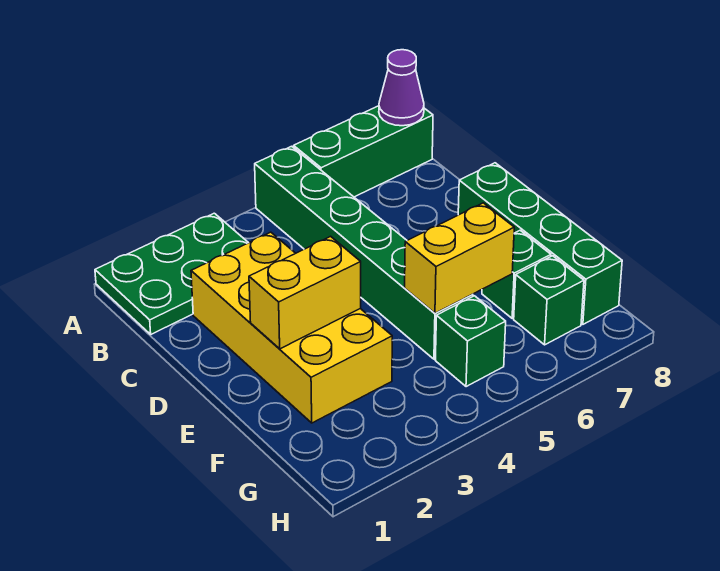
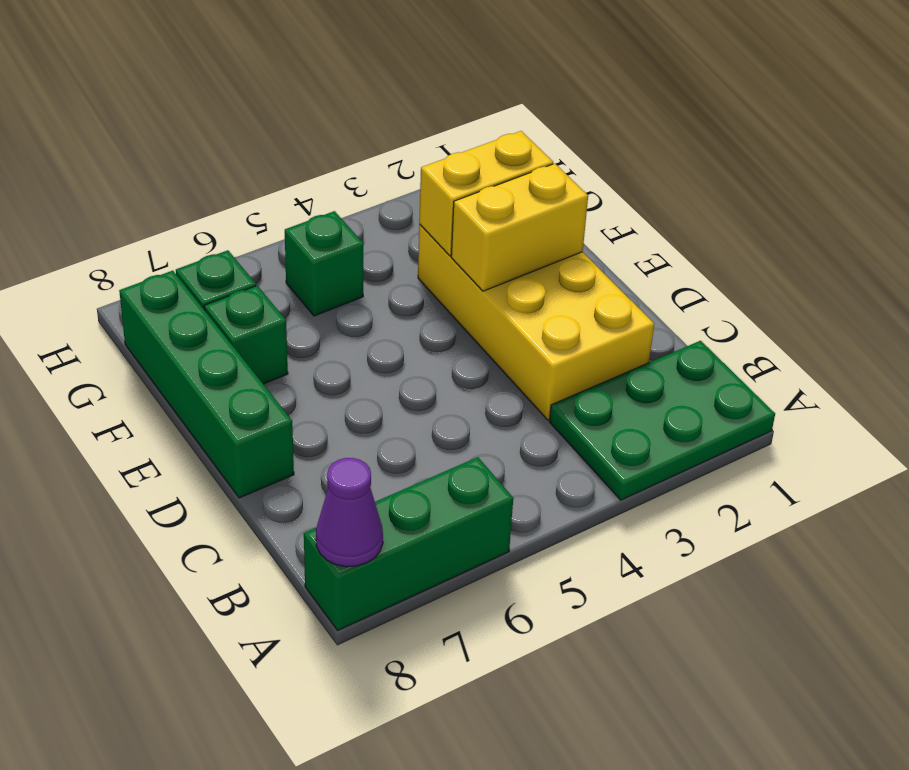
green brick A5:F5 level 1 -> none
yellow brick F5:F6 level 2 -> yellow brick F2:F3 level 2

